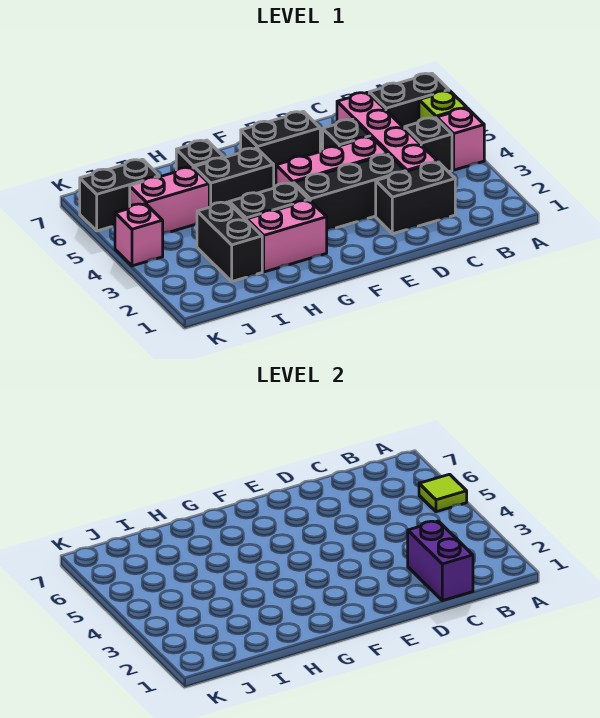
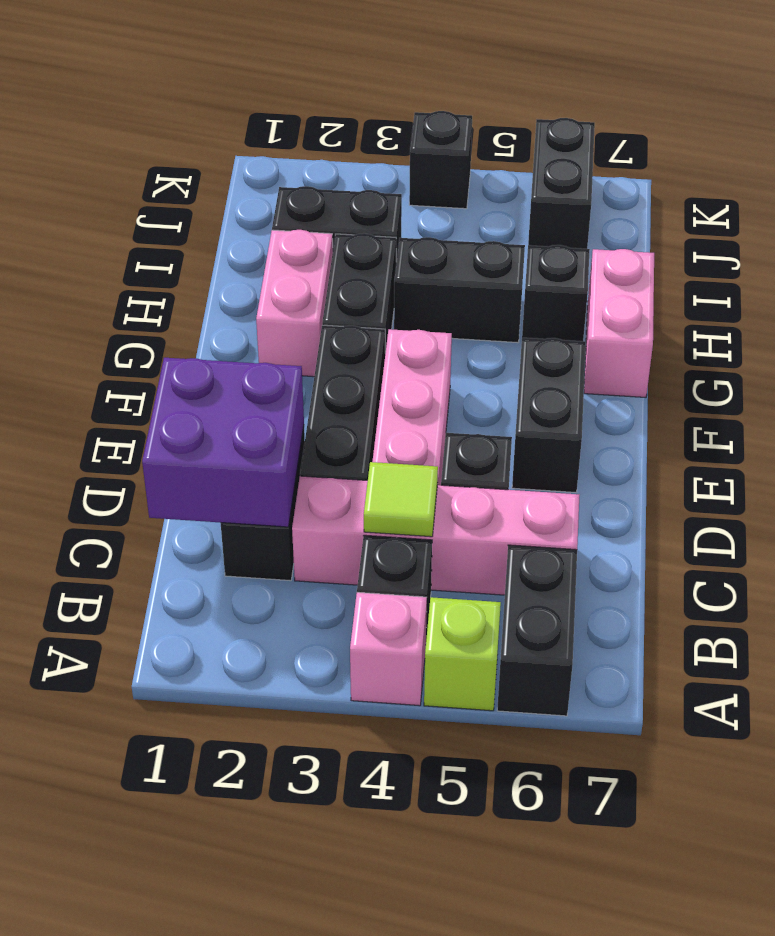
lime tile A5 level 2 -> lime tile C4 level 2
purple brick C1:C2 level 2 -> purple brick C1:D2 level 2
black brick G5:H5 level 1 -> black brick H4:H5 level 1
pink brick I5:J5 level 1 -> pink brick G7:H7 level 1
pink brick K4 level 1 -> black brick K4 level 1

